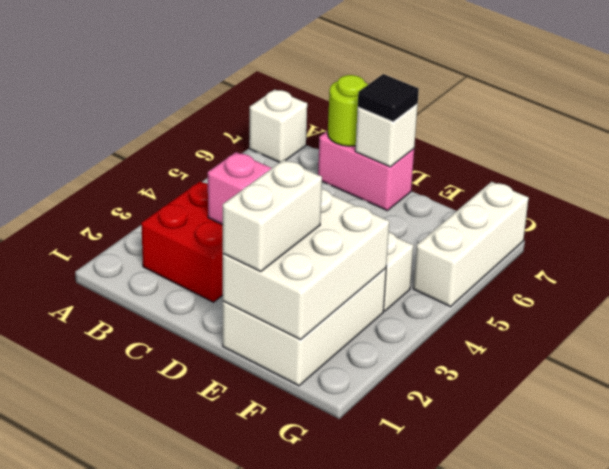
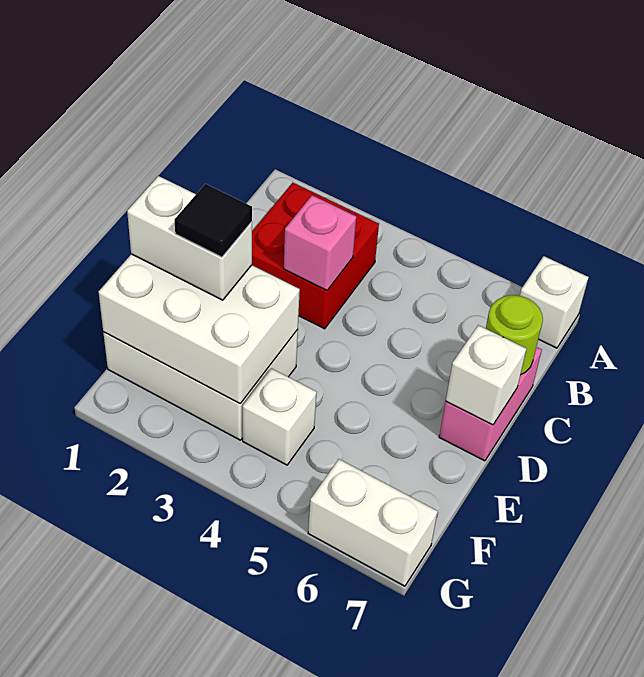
black tile D7 level 3 -> black tile E2 level 4
white brick G5:G7 level 1 -> white brick G6:G7 level 1

